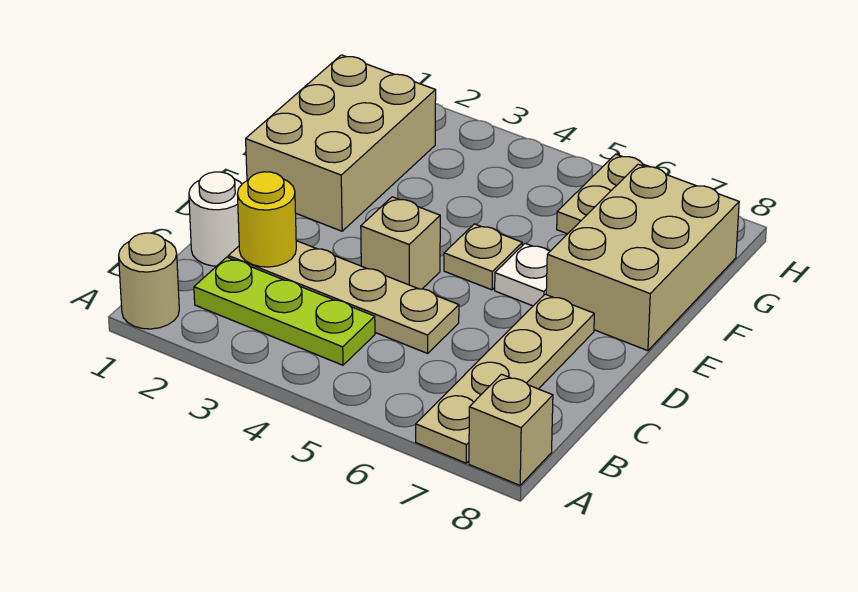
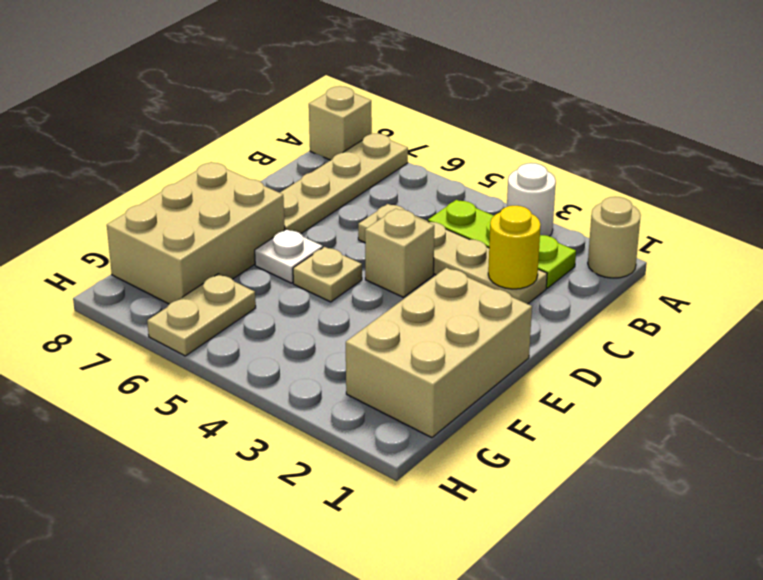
white round brick C1 level 1 -> white round brick A3 level 1

